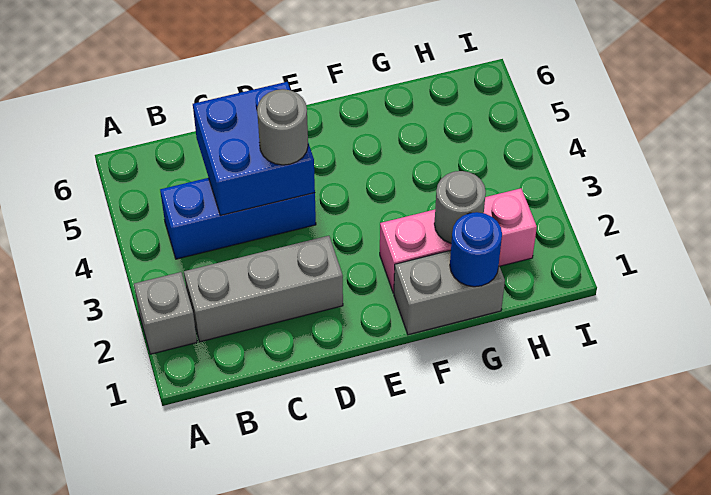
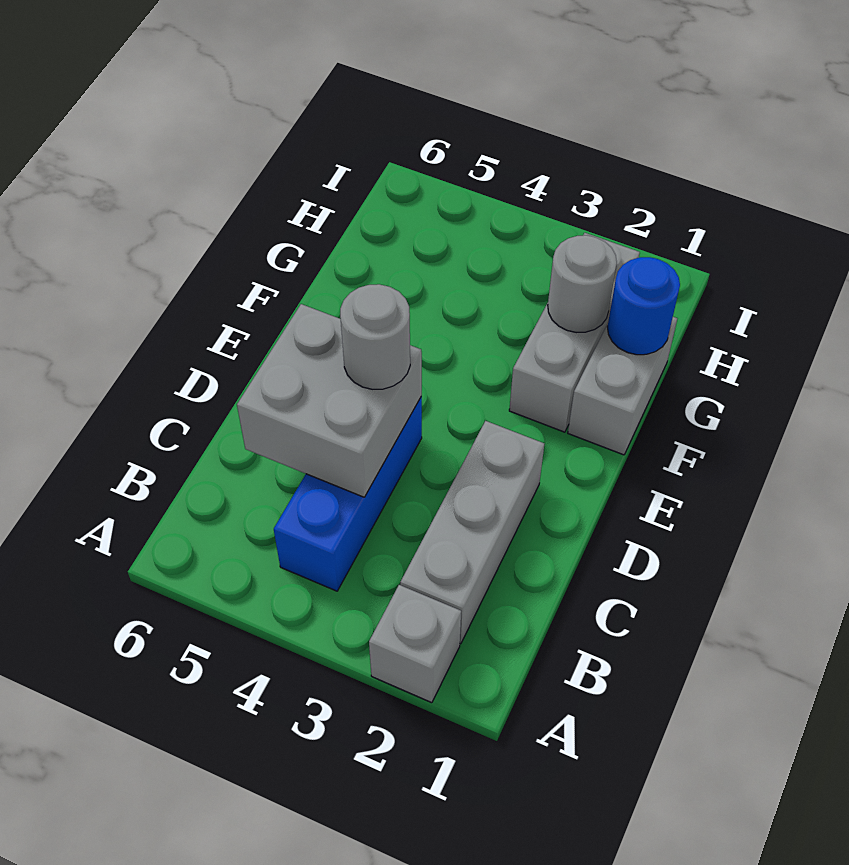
blue brick C4:D5 level 2 -> grey brick C4:D5 level 2
pink brick F2:H2 level 1 -> grey brick F2:H2 level 1

